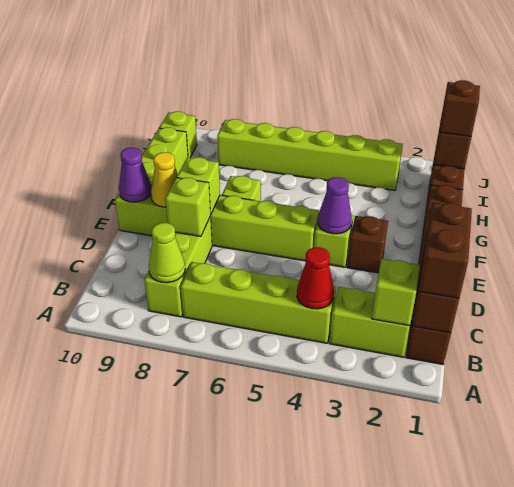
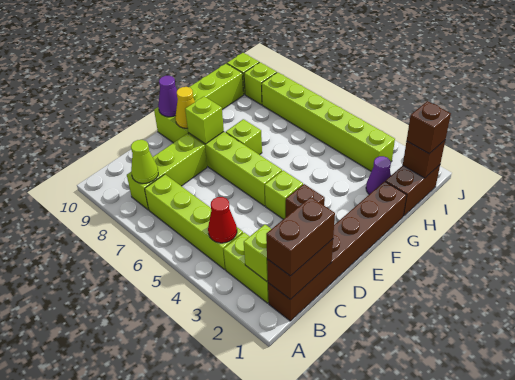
lime brick D8 level 2 -> lime brick I9 level 1
purple cone E4 level 2 -> purple cone H2 level 1

